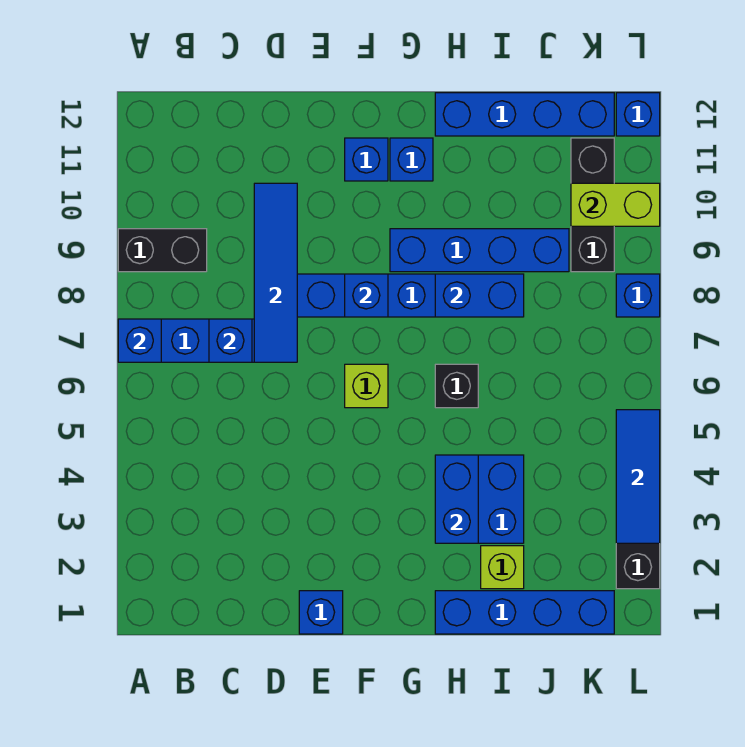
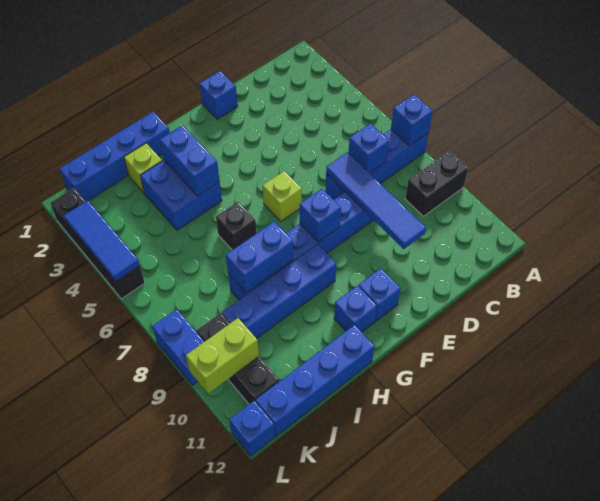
blue brick L8 level 1 -> blue brick L8:L9 level 1

